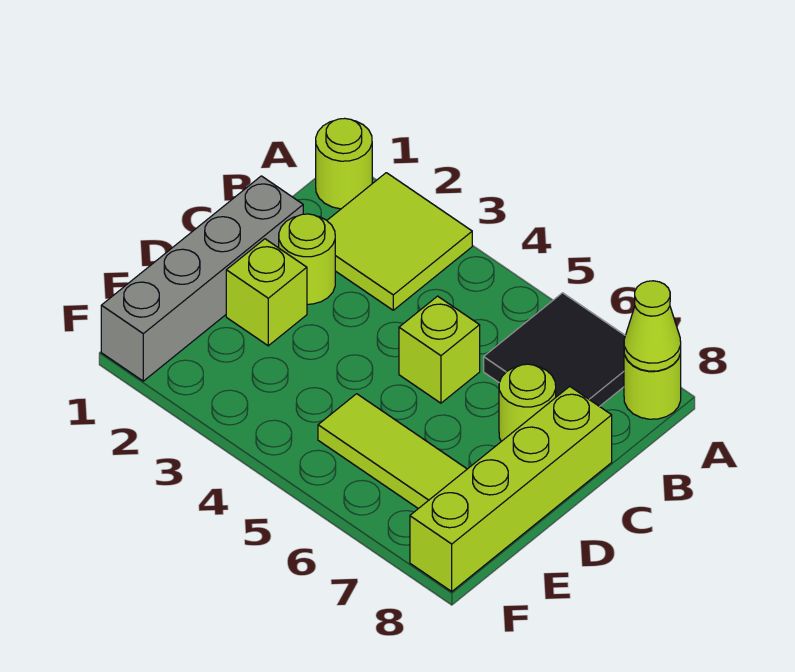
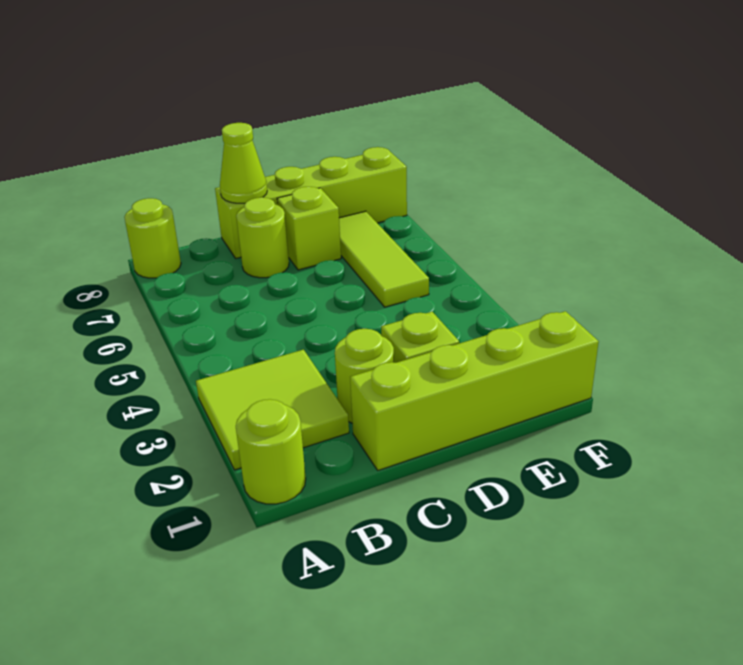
black tile A6:B7 level 1 -> none
lime cone A8 level 2 -> lime cone C8 level 2
grey brick C1:F1 level 1 -> lime brick C1:F1 level 1
lime brick C5 level 1 -> lime brick D7 level 1

